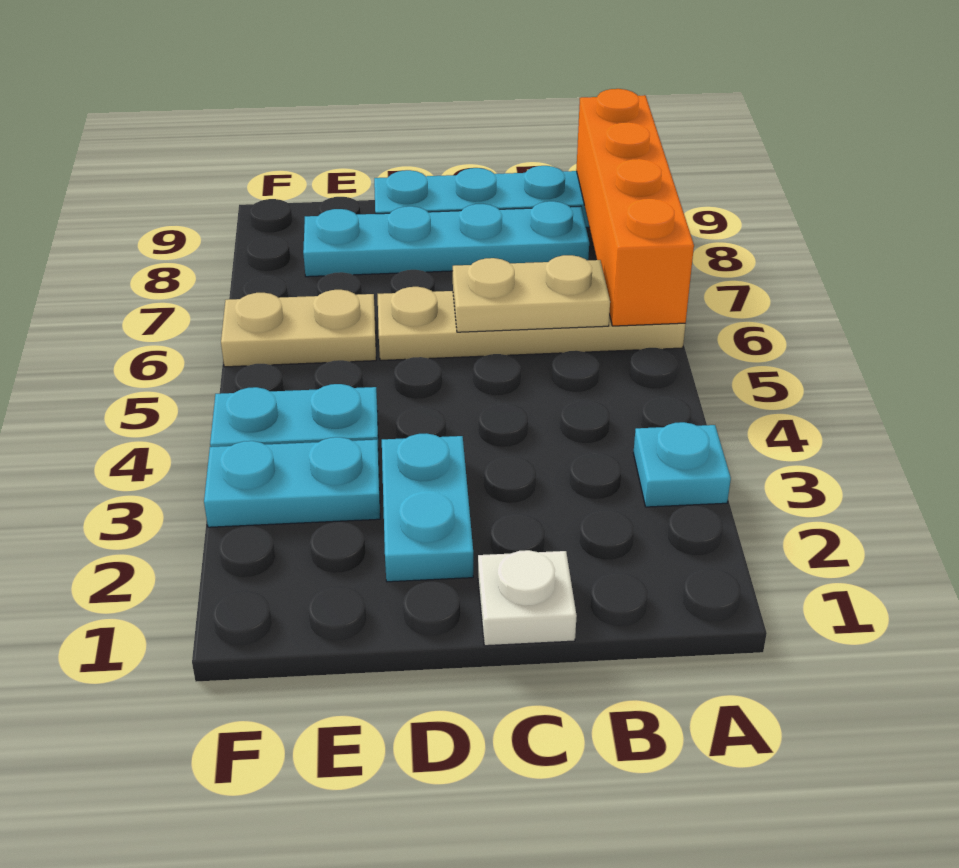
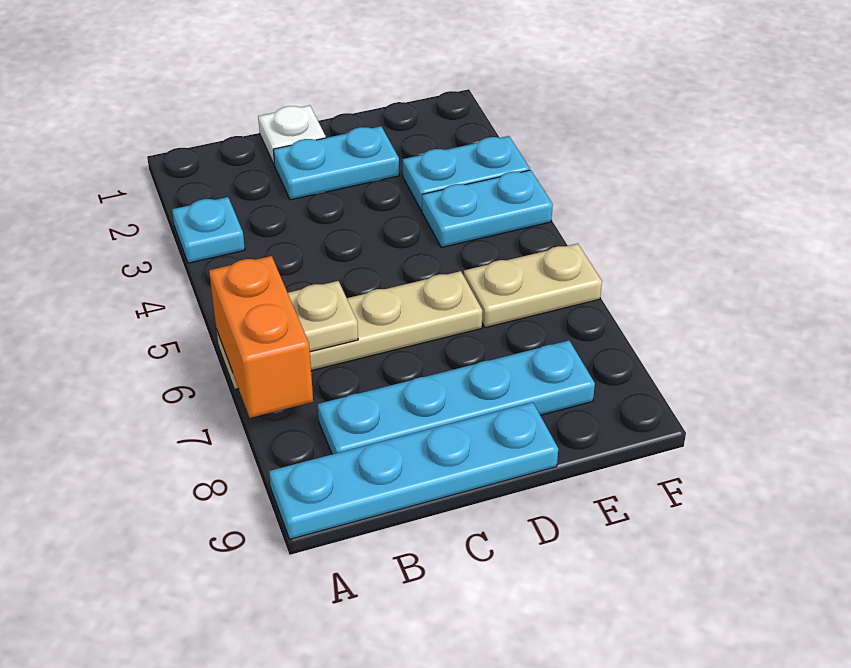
orange brick A6:A9 level 2 -> orange brick A6:A7 level 2
tan plate B6:C6 level 2 -> tan plate B6 level 2
cyan plate D2:D3 level 1 -> cyan plate C2:D2 level 1

